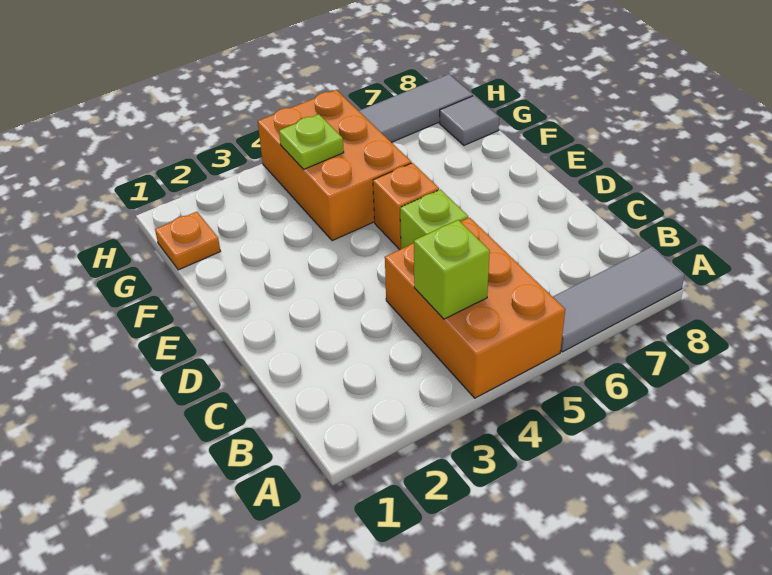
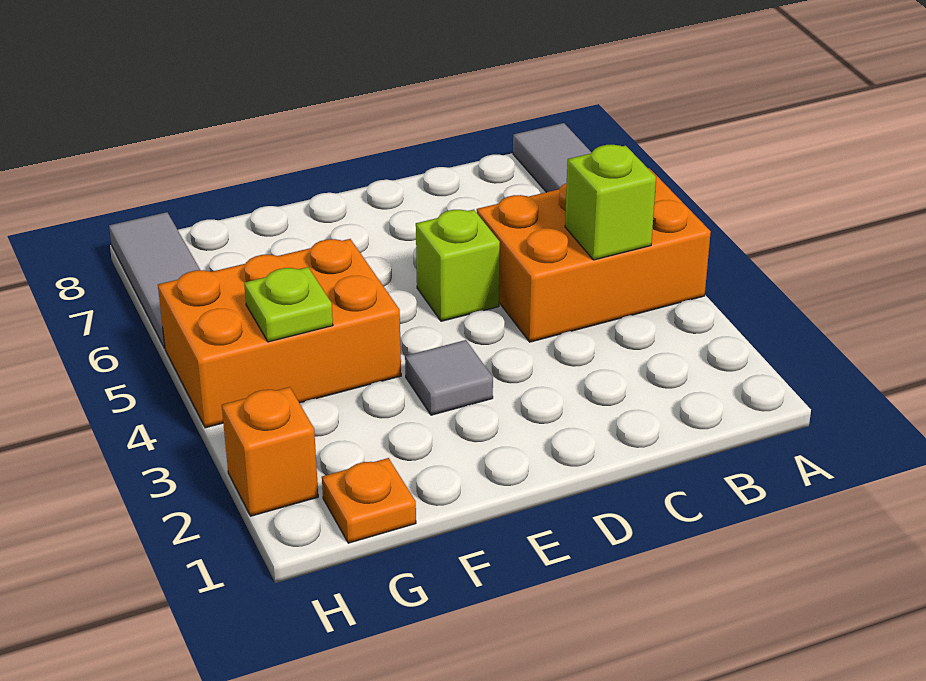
orange brick E5 level 1 -> orange brick H2 level 1
grey tile G8 level 1 -> grey tile E3 level 1

